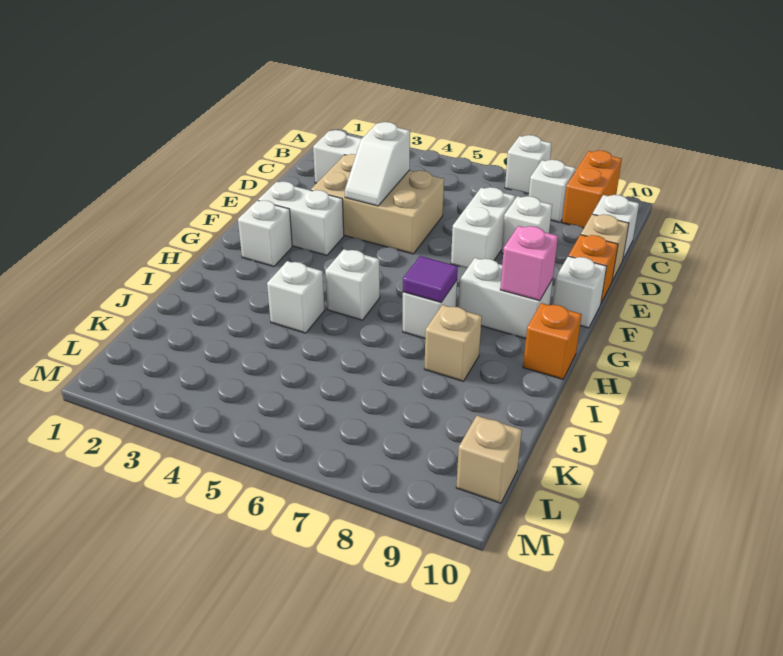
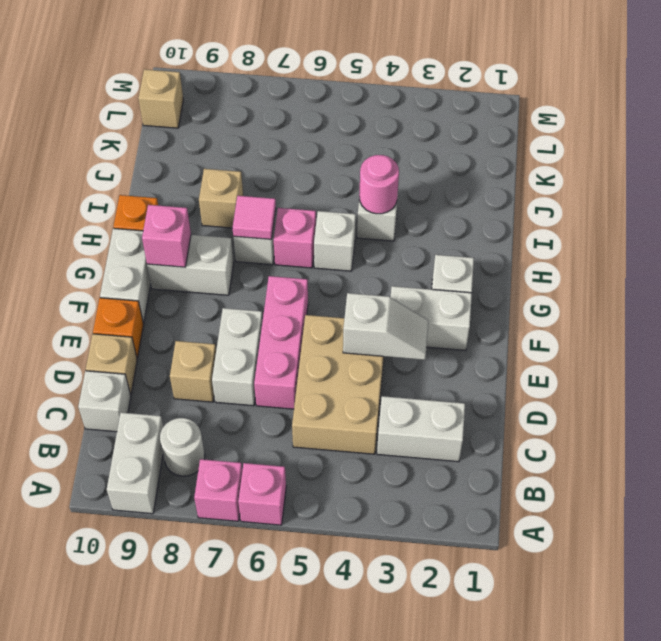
none -> pink brick A6 level 1
white brick A7 level 1 -> pink brick A7 level 1
orange brick A9:B9 level 1 -> white brick A9:B9 level 1
white brick B8 level 1 -> white round brick B8 level 1
tan brick D3:E5 level 1 -> tan brick C4:E5 level 1
white slope D4:E4 level 2 top D -> white slope E3:E4 level 2 top 4
none -> pink brick D6:F6 level 1
white brick D8 level 1 -> tan brick D8 level 1
white brick F10 level 1 -> white brick F10:G10 level 1
none -> pink brick H6 level 1
purple tile H7 level 2 -> pink tile H7 level 2
none -> pink round brick I4 level 2

